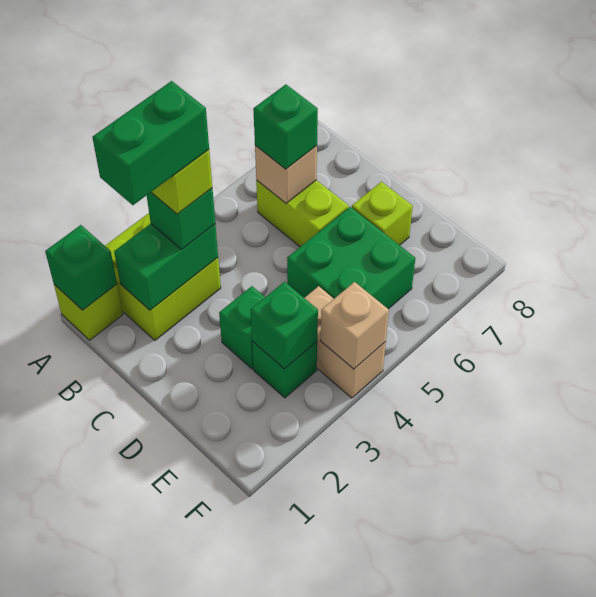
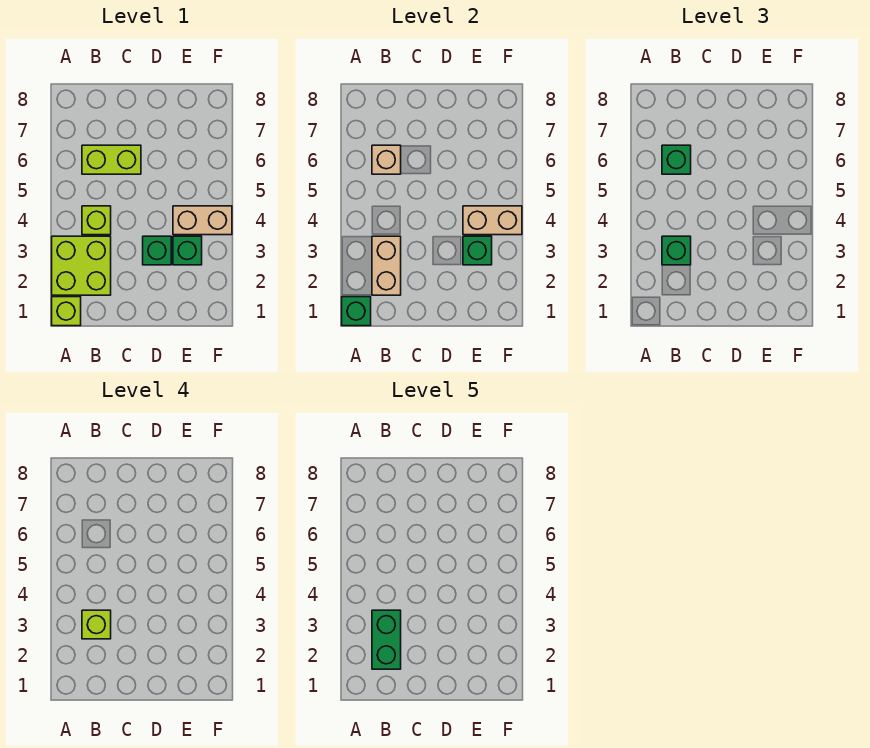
green brick B2:B3 level 2 -> tan brick B2:B3 level 2
green brick D5:E6 level 1 -> none
lime brick D7 level 1 -> lime brick B4 level 1
tan brick F4 level 2 -> tan brick E4:F4 level 2

